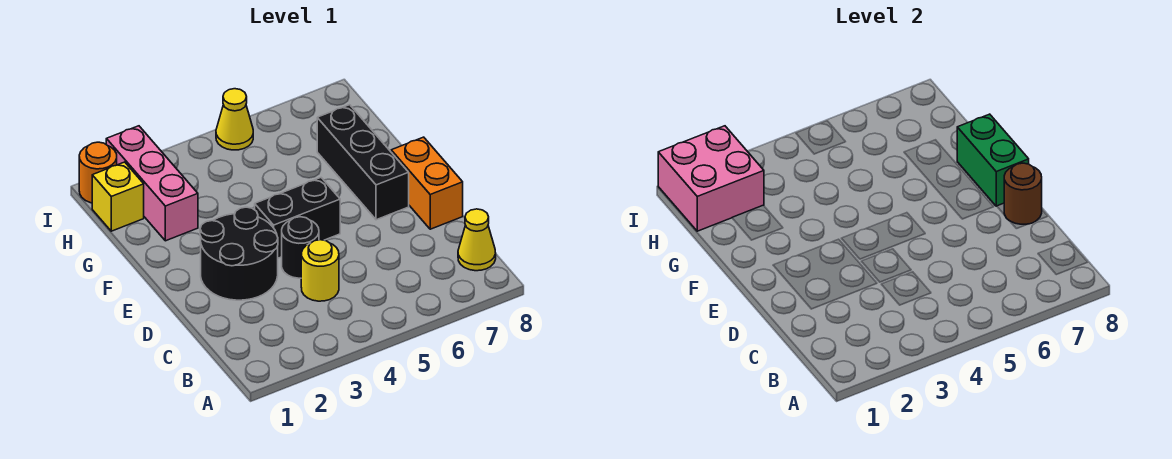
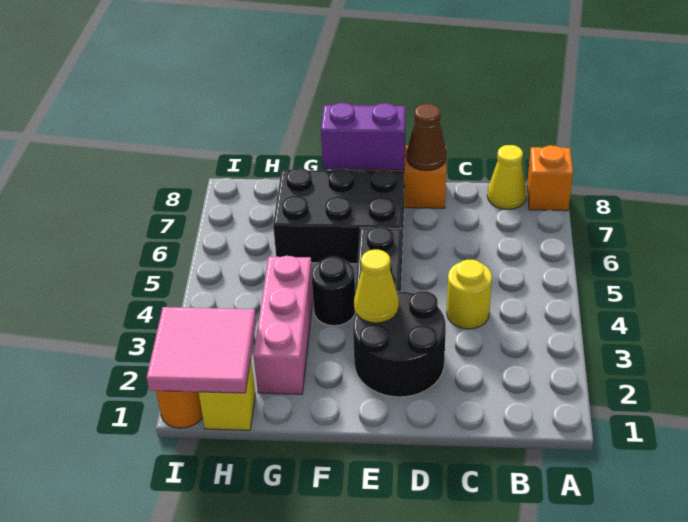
none -> orange brick A8 level 1
black round brick D4 level 1 -> black round brick F4 level 1
brown round brick D8 level 2 -> brown cone D8 level 2
black brick E7:G7 level 1 -> black brick E6:G7 level 1
green brick E8:F8 level 2 -> purple brick E8:F8 level 2
pink brick G2:I2 level 1 -> pink brick G2:G4 level 1
pink brick H1:I2 level 2 -> pink tile H1:I2 level 2
yellow cone I5 level 1 -> yellow cone E3 level 2

